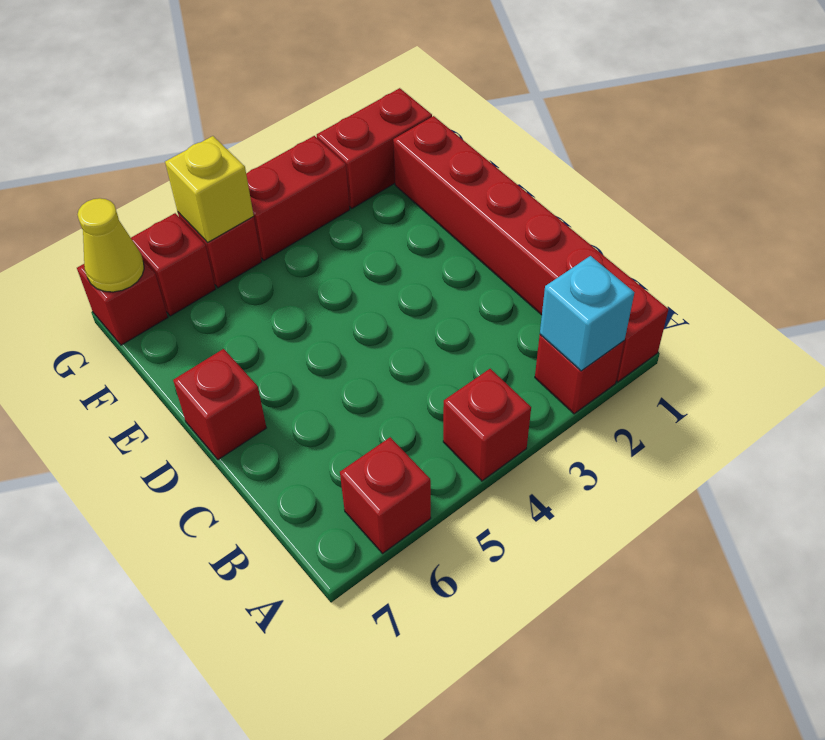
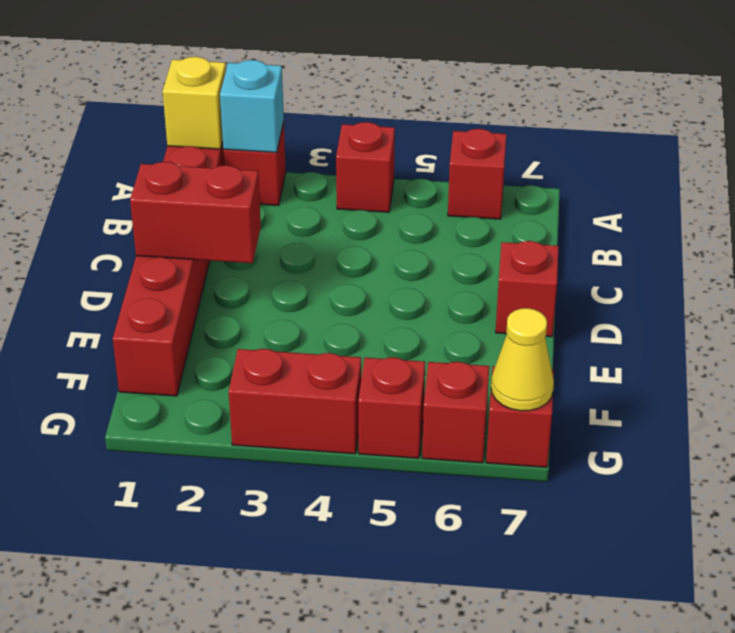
red brick G1:G2 level 1 -> red brick D1:D2 level 2
yellow brick G5 level 2 -> yellow brick A1 level 2

